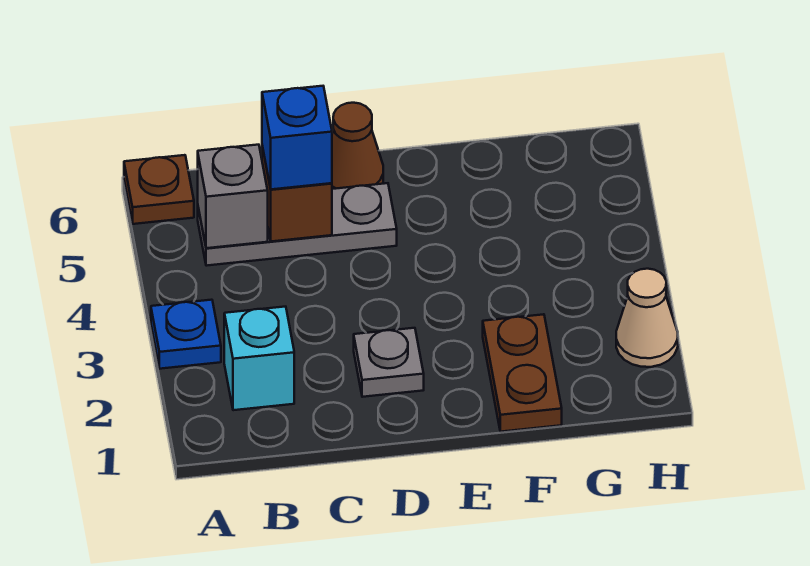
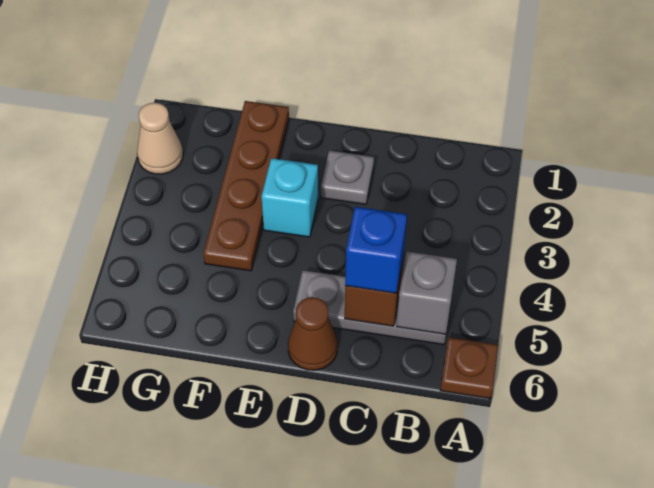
blue plate A3 level 1 -> none
cyan brick B2 level 1 -> cyan brick E3 level 1
brown plate F1:F2 level 1 -> brown plate F1:F4 level 1

